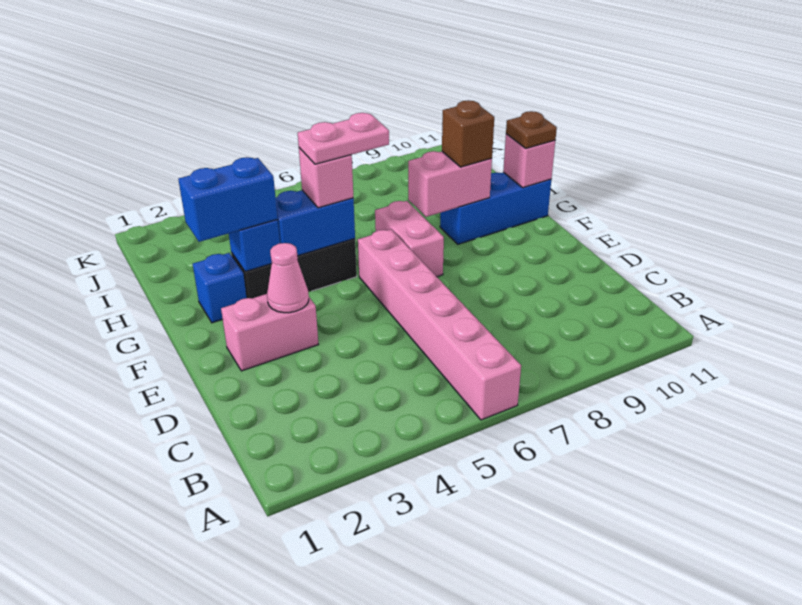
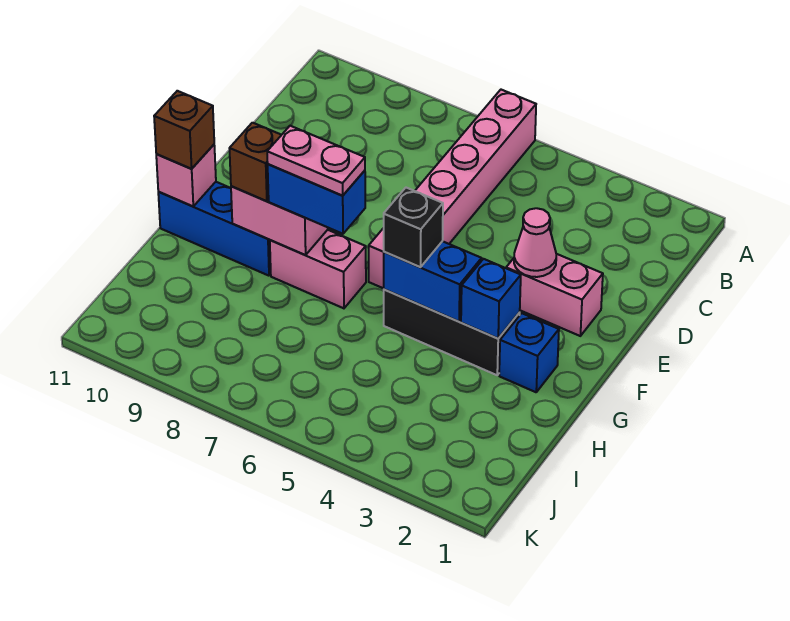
pink brick F7:G7 level 1 -> pink brick G7:G8 level 1
blue brick G2:G3 level 3 -> blue brick G7:G8 level 3
pink brick G5 level 3 -> black brick G5 level 3
pink plate G5:G6 level 4 -> pink plate G7:G8 level 4
brown plate G11 level 3 -> brown brick G11 level 3

